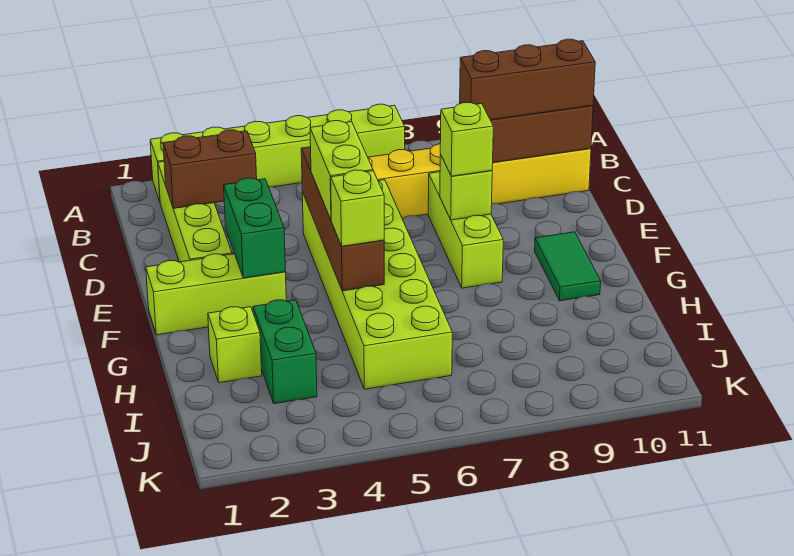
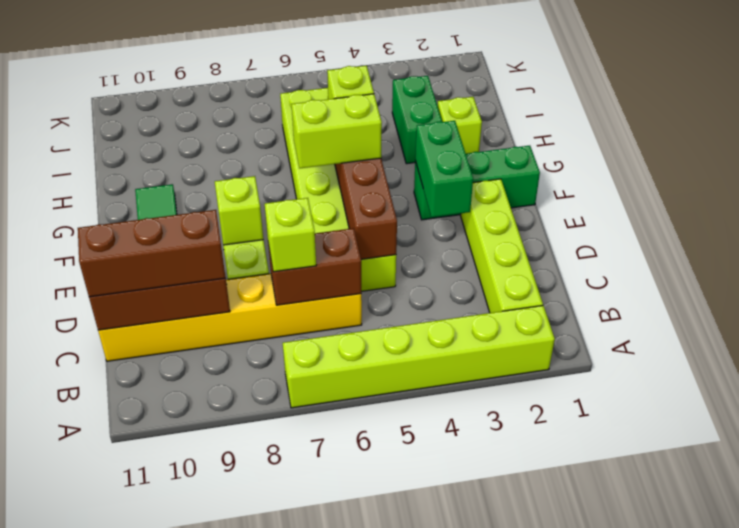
brown brick C2:C3 level 2 -> brown brick C6:C7 level 2
lime brick E5:F5 level 3 -> lime brick F5:F6 level 3
lime brick E8 level 3 -> lime brick C7 level 3
lime brick F1:F3 level 1 -> green brick F1:F3 level 1

